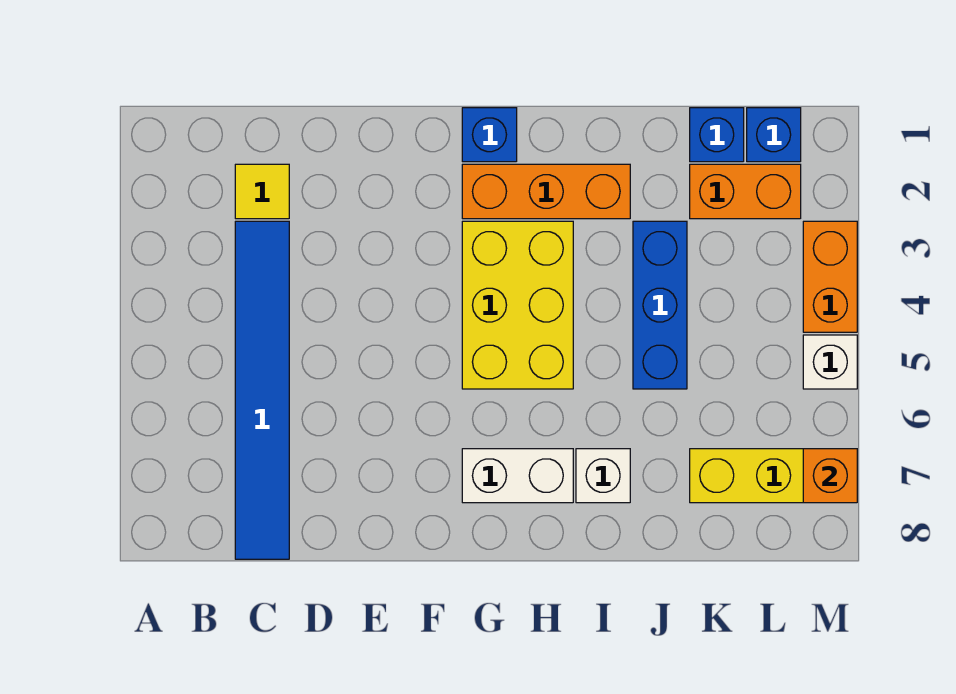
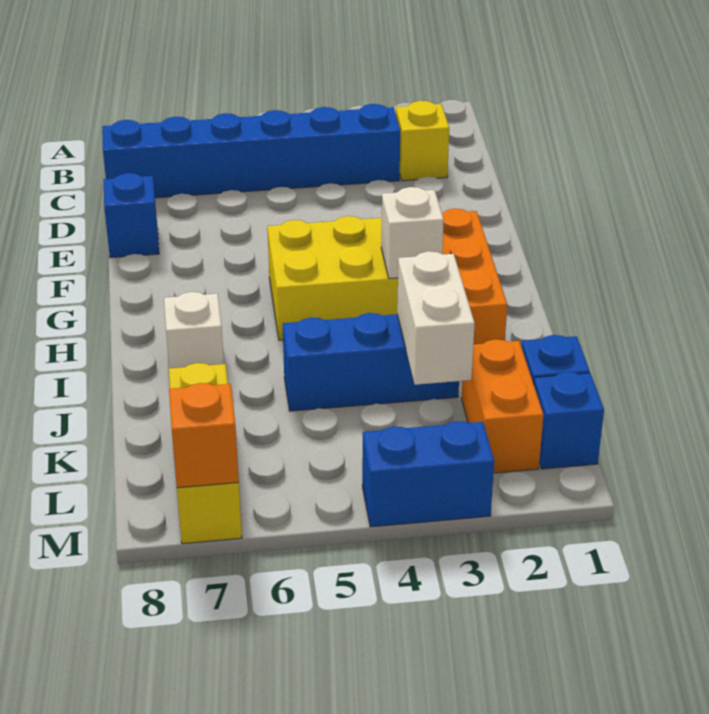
yellow tile C2 level 1 -> yellow brick C2 level 1
blue tile C3:C8 level 1 -> blue brick C3:C8 level 1
blue brick G1 level 1 -> blue brick E8 level 1
white brick G7:H7 level 1 -> white brick J3:K3 level 2
orange brick M3:M4 level 1 -> blue brick M3:M4 level 1
white brick M5 level 1 -> white brick H3 level 2

